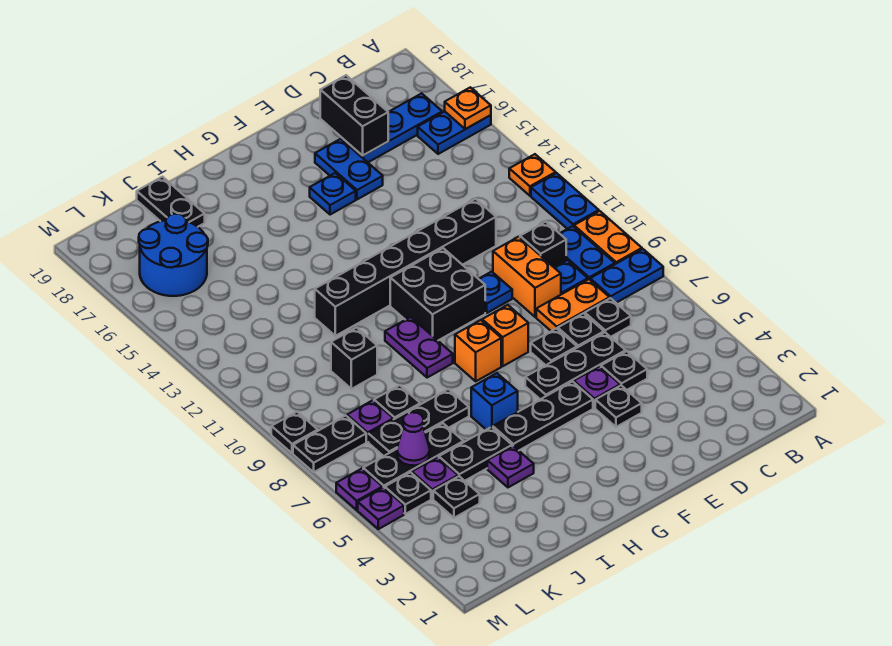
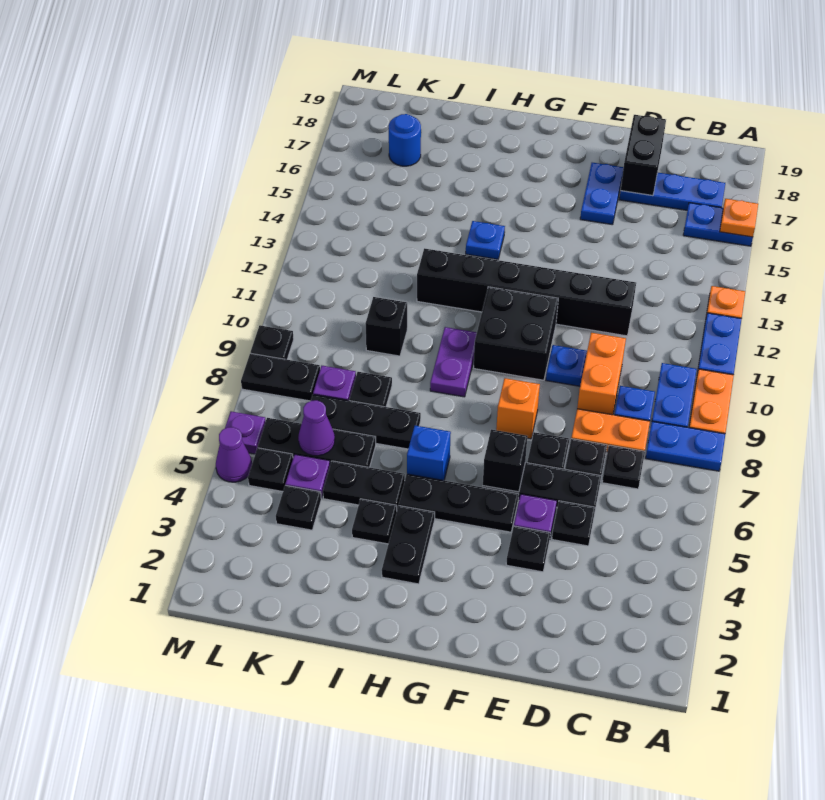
black brick C10 level 1 -> black brick F6 level 2
blue plate F16 level 1 -> blue plate H14 level 1
orange brick G8 level 1 -> none
purple plate I4 level 1 -> black plate I4 level 1
black plate J18:J19 level 1 -> black plate H3:H4 level 1
blue round brick K16:L17 level 1 -> blue round brick K17 level 1
purple plate M5 level 1 -> purple cone M5 level 1

